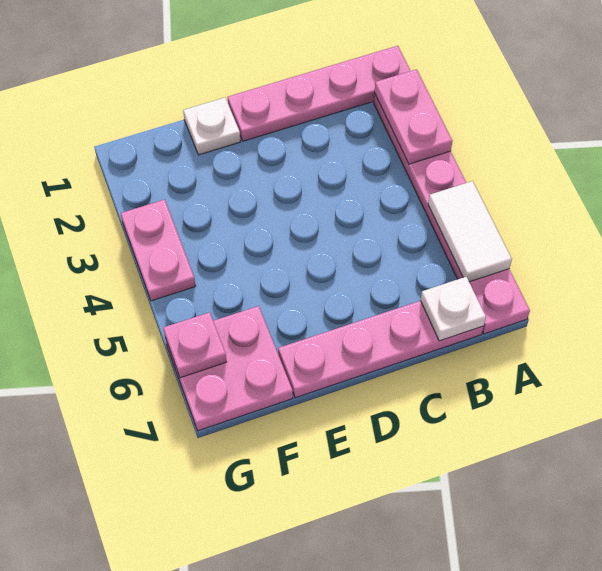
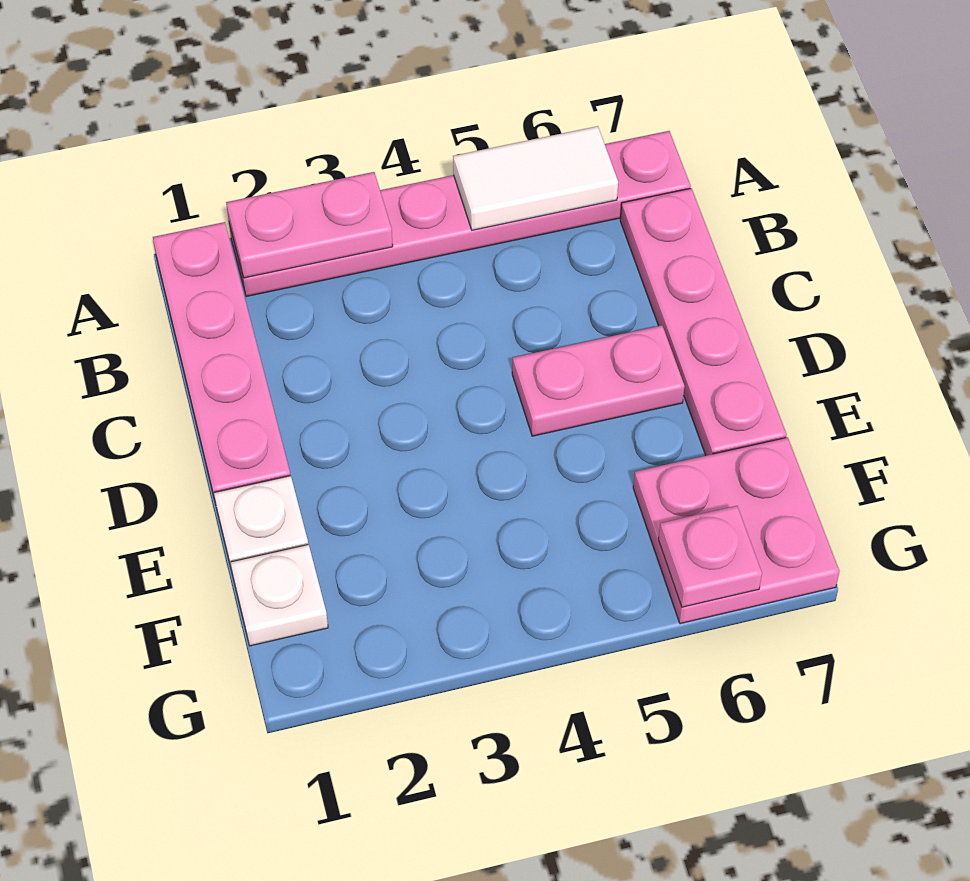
white plate B7 level 2 -> white plate F1 level 1
pink plate G3:G4 level 1 -> pink plate D5:D6 level 1

